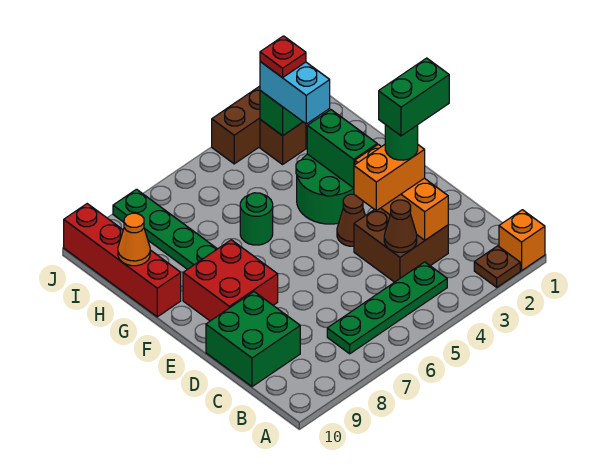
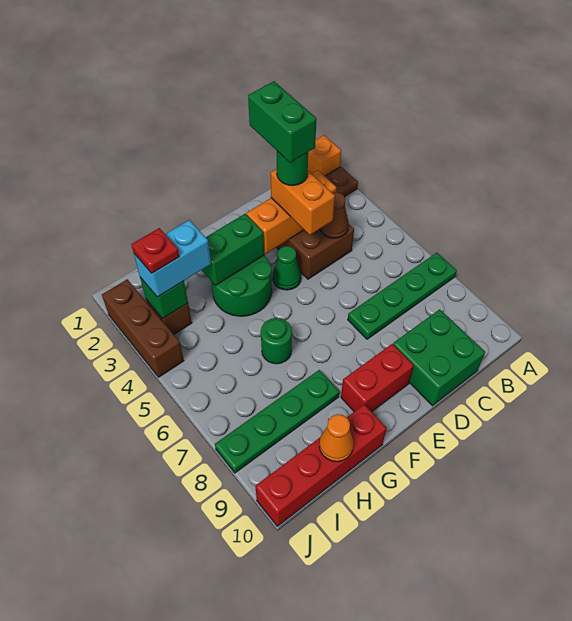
green plate B4:B7 level 1 -> green plate A7:D7 level 1
brown cone E4 level 1 -> green cone E4 level 1
red brick E8:F9 level 1 -> red brick E9:F9 level 1

